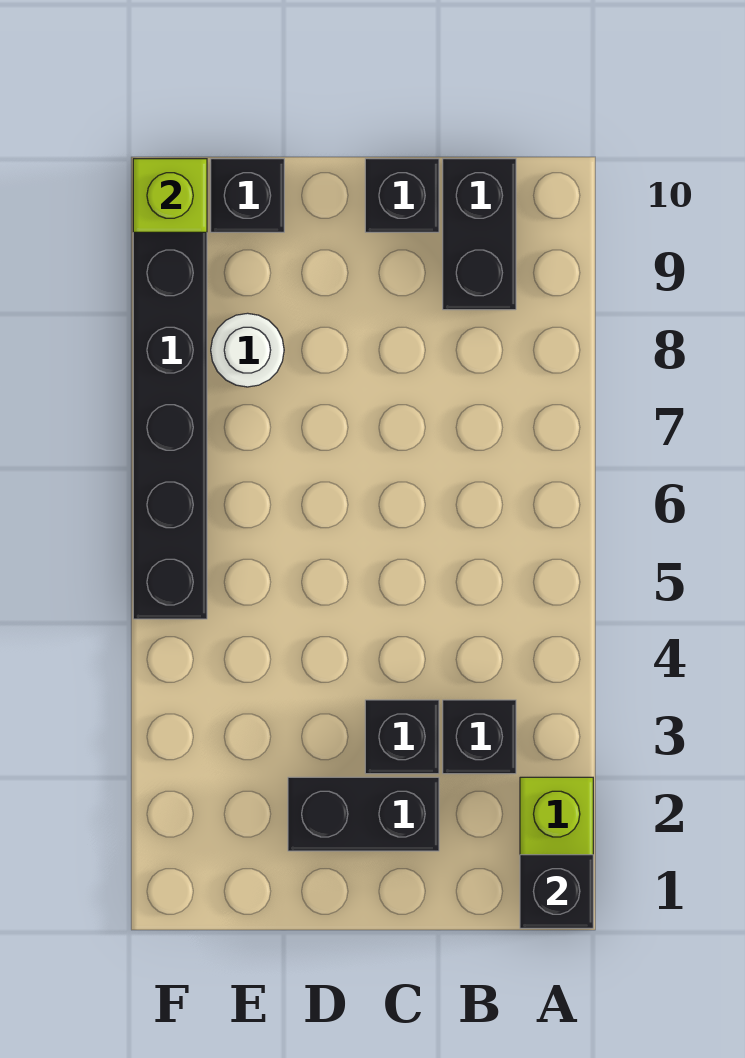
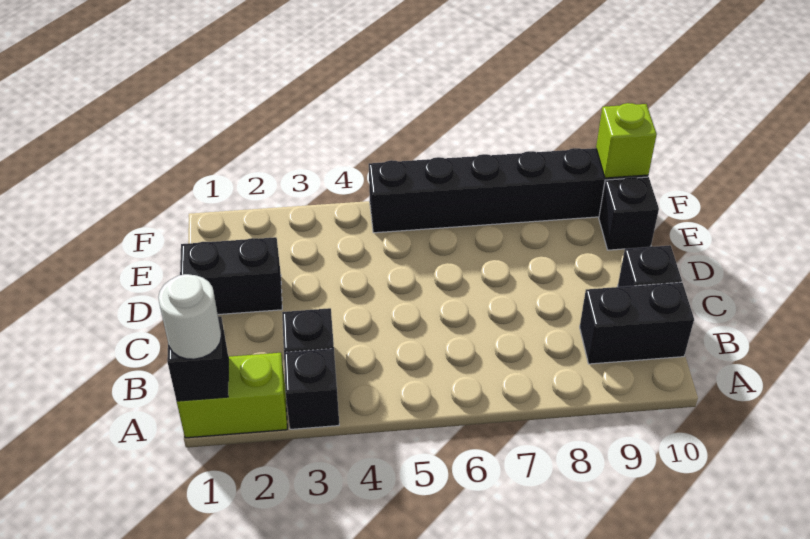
black brick C2:D2 level 1 -> black brick D1:D2 level 1
black brick C3 level 1 -> black brick A3 level 1
white round brick E8 level 1 -> white round brick A1 level 3

